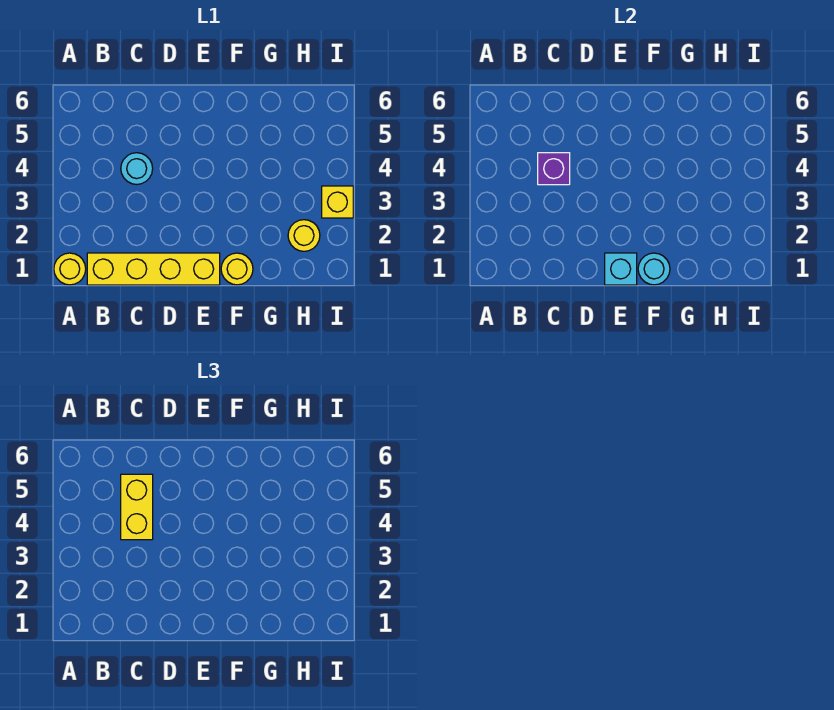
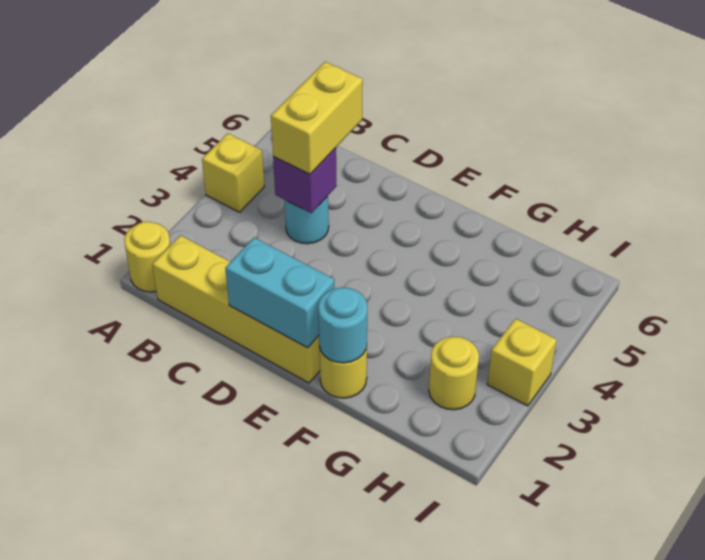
none -> yellow brick A4 level 1
cyan brick E1 level 2 -> cyan brick D1:E1 level 2

